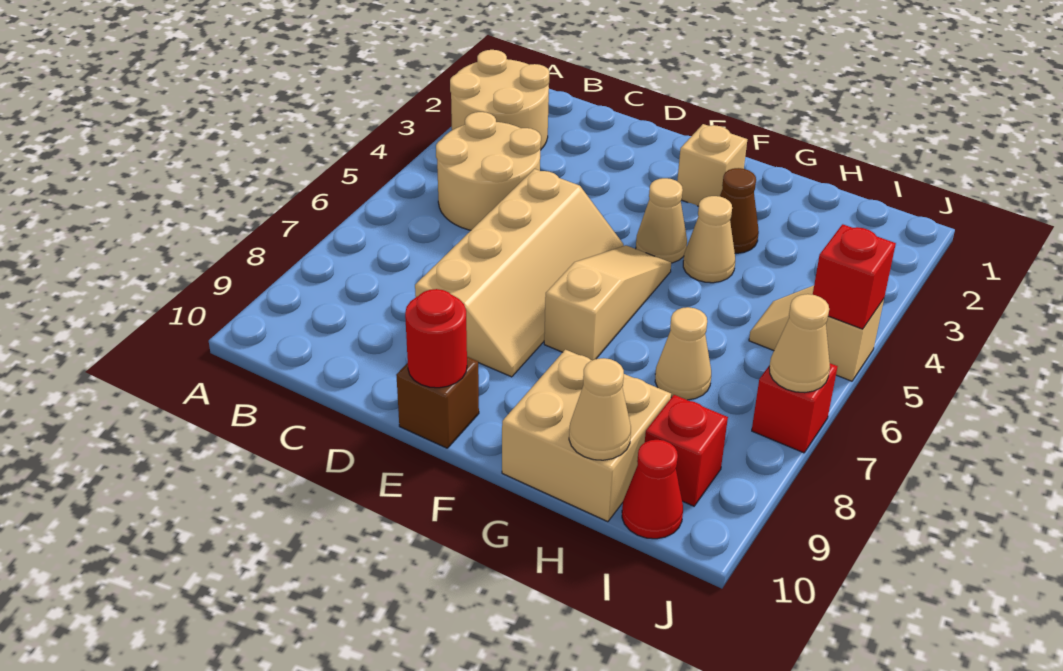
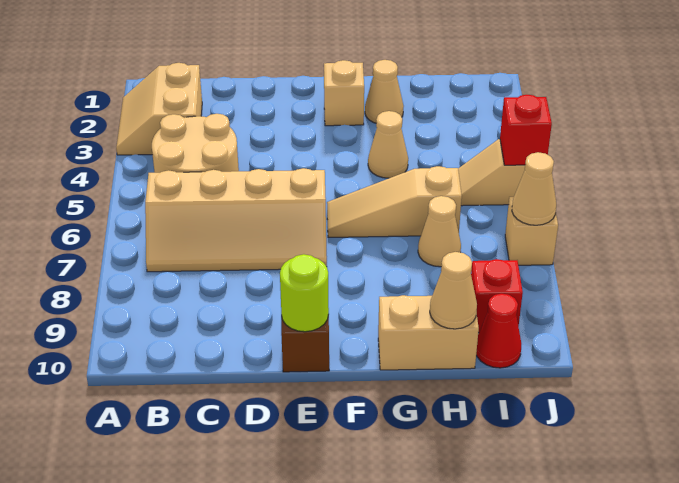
tan round brick A2:B3 level 1 -> tan slope A2:B3 level 1 top B
tan slope D5:E8 level 1 top D -> tan slope B6:E7 level 1 top 6
red round brick E10 level 2 -> lime round brick E10 level 2
tan cone F4 level 1 -> tan cone G2 level 1
tan slope F5:F7 level 1 top 7 -> tan slope F6:H6 level 1 top H
brown cone G3 level 1 -> none
tan brick G9:H10 level 1 -> tan brick G10:H10 level 1
red brick J7 level 1 -> tan brick J7 level 1

